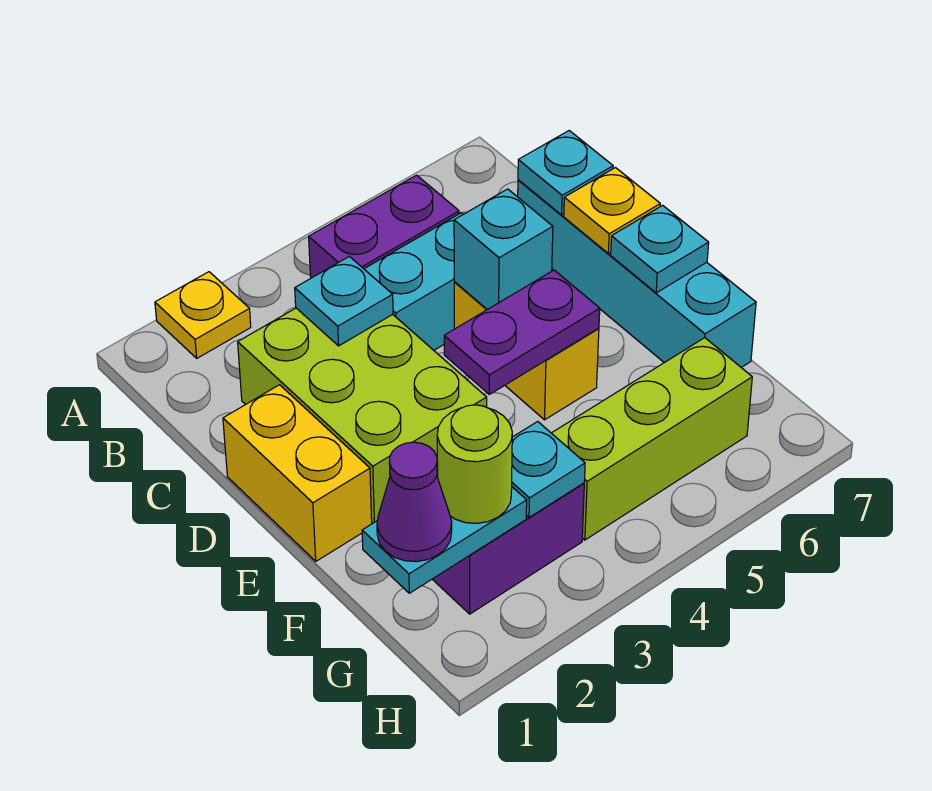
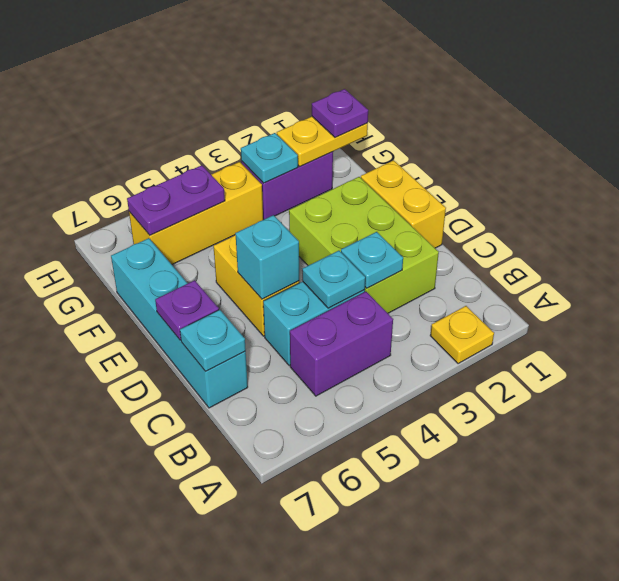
yellow plate D7 level 2 -> purple plate D7 level 2
purple plate E4:E5 level 2 -> purple plate G5:G6 level 2
cyan plate E7 level 2 -> cyan plate C4 level 2
cyan plate G1:G2 level 2 -> yellow plate G1:G2 level 2
purple cone G1 level 3 -> purple plate G1 level 3
lime round brick G2 level 3 -> none
lime brick G4:G6 level 1 -> yellow brick G4:G6 level 1

